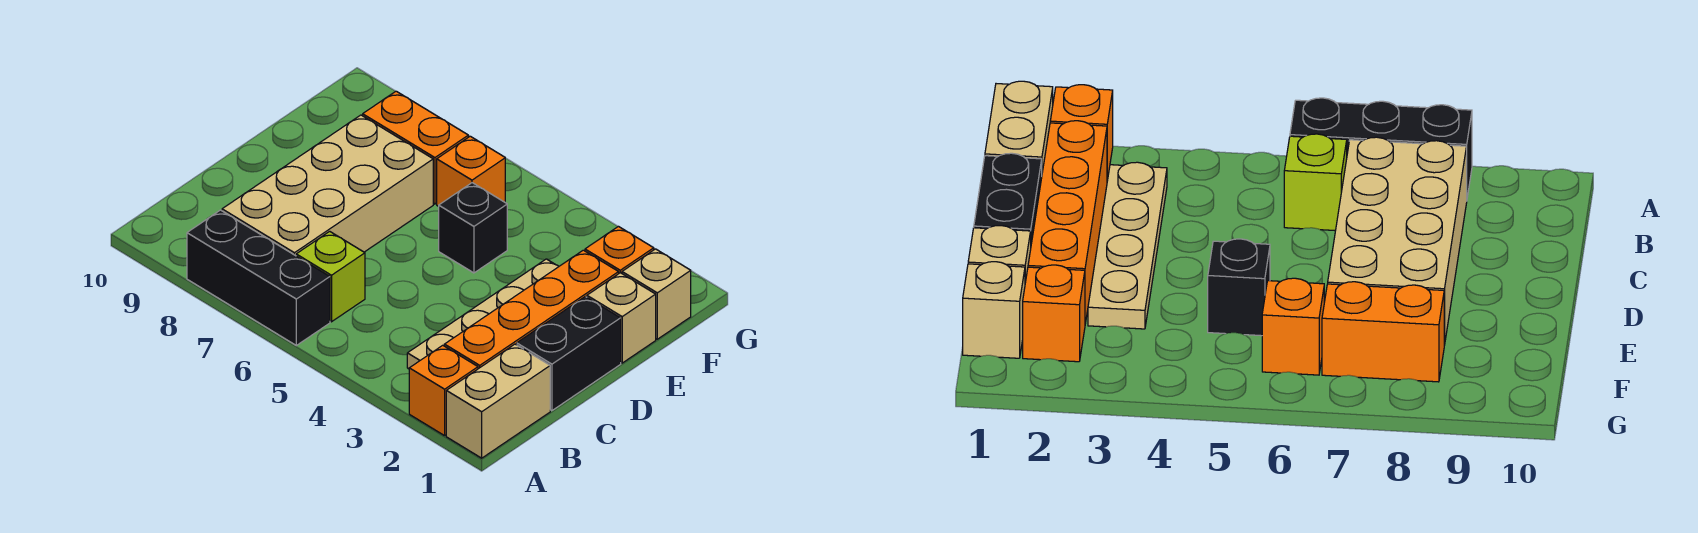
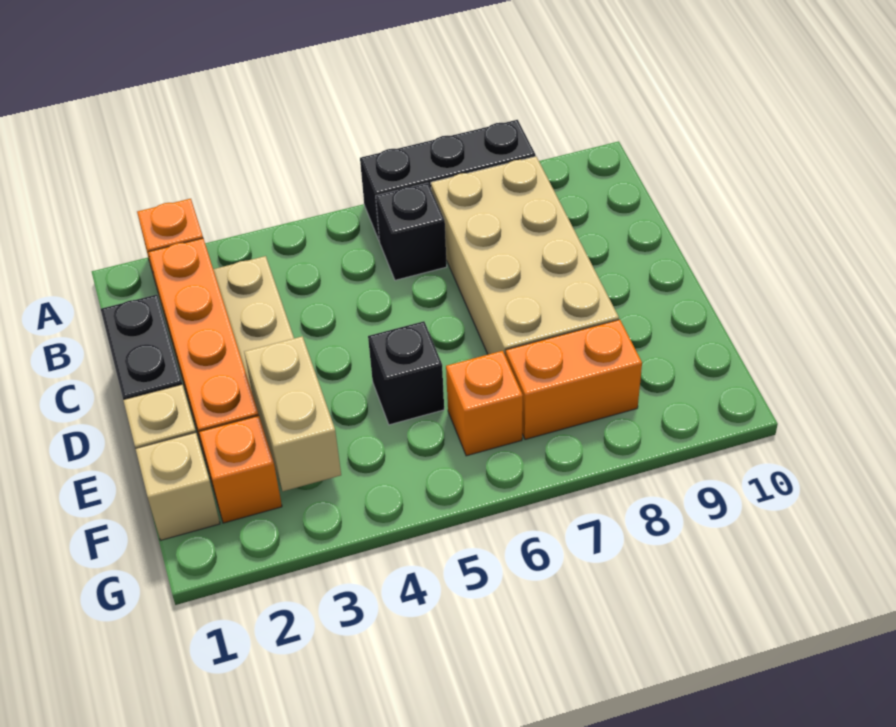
tan brick A1:B1 level 1 -> tan brick E3:F3 level 2
lime brick B6 level 1 -> black brick B6 level 1

